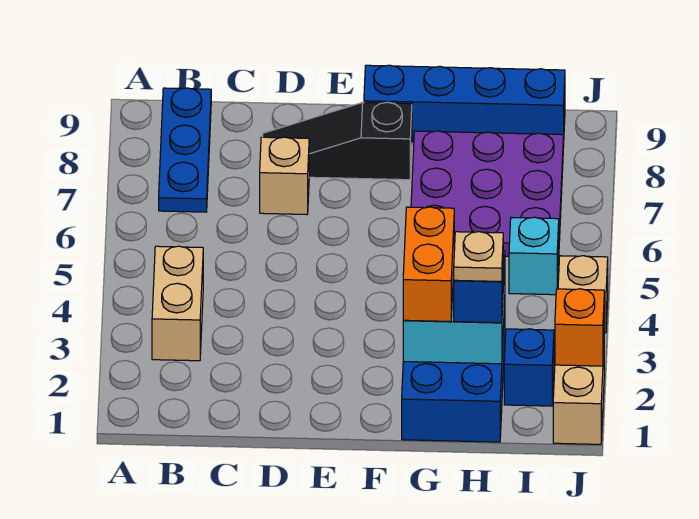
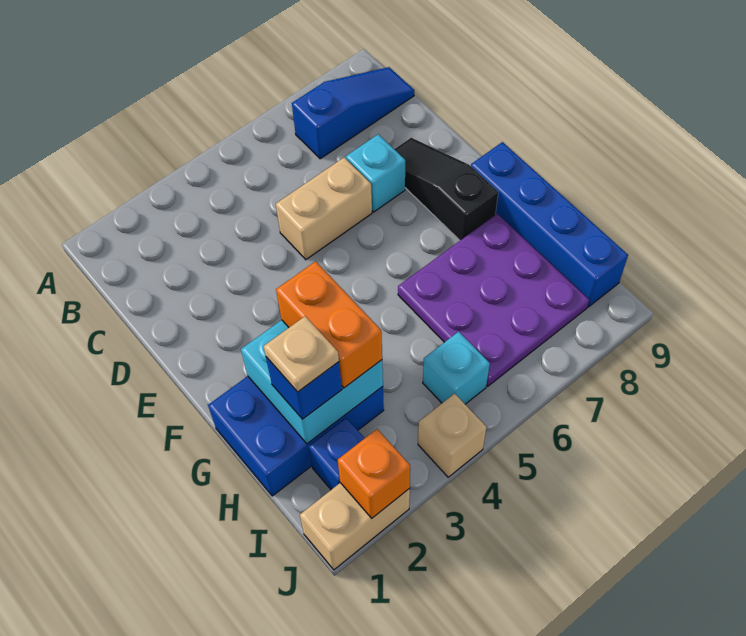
tan brick B3:B4 level 1 -> tan brick D5:D6 level 1
blue plate B7:B9 level 1 -> blue slope B7:B9 level 1 top 7
tan brick D7 level 1 -> cyan brick D7 level 1
orange brick G2:G3 level 3 -> orange brick G3:H3 level 3

